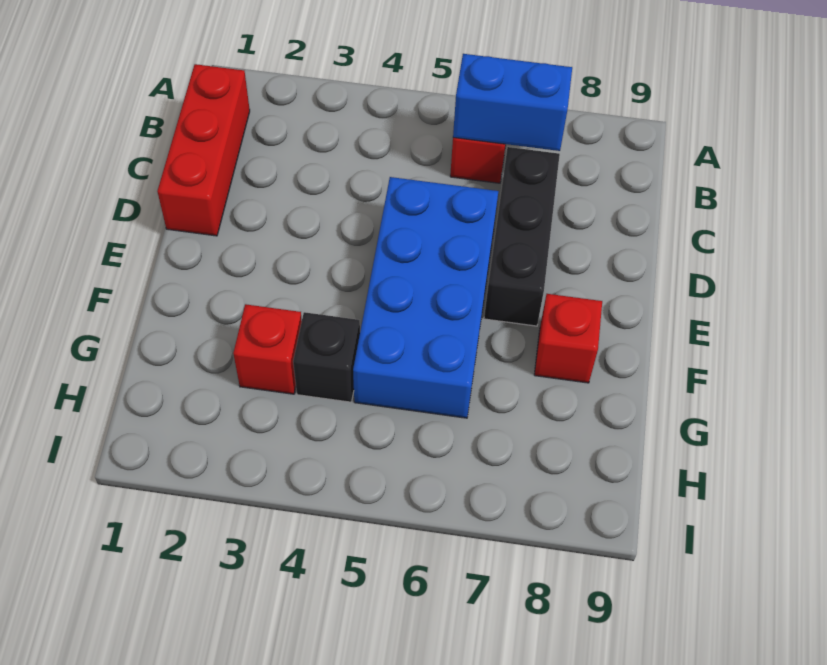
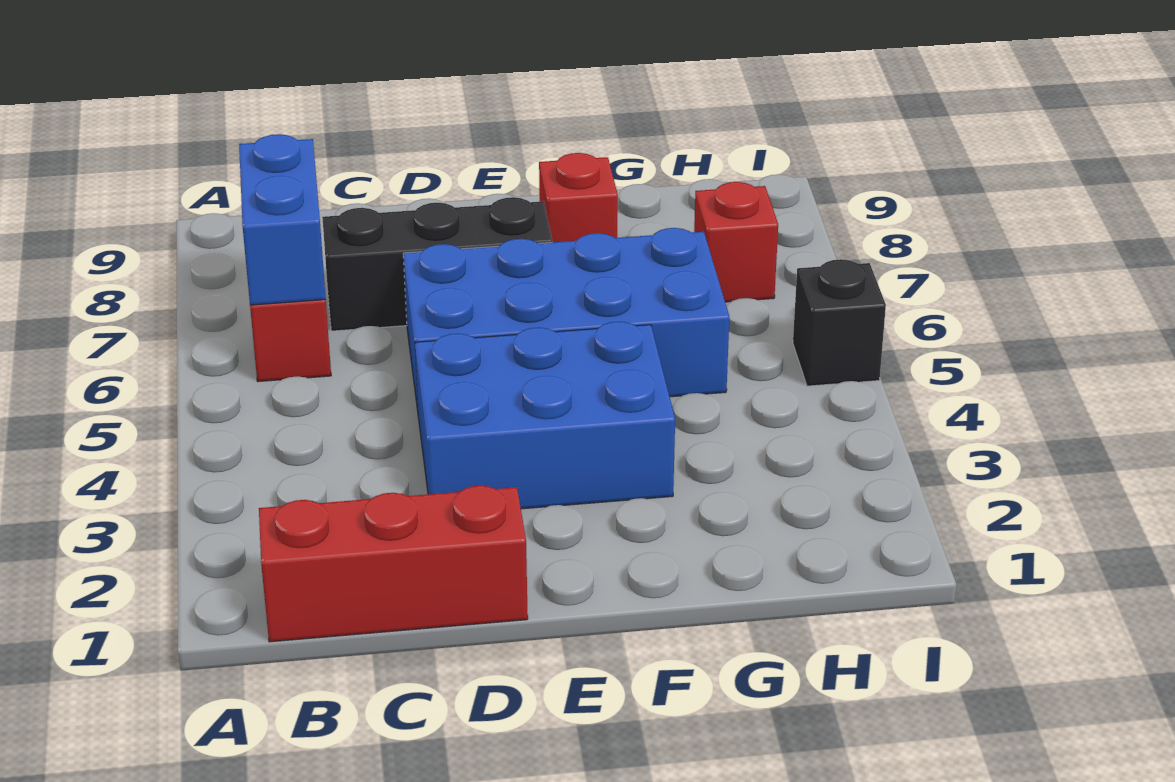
none -> blue brick D3:F4 level 1
red brick G3 level 1 -> red brick H7 level 1
black brick G4 level 1 -> black brick I5 level 1

